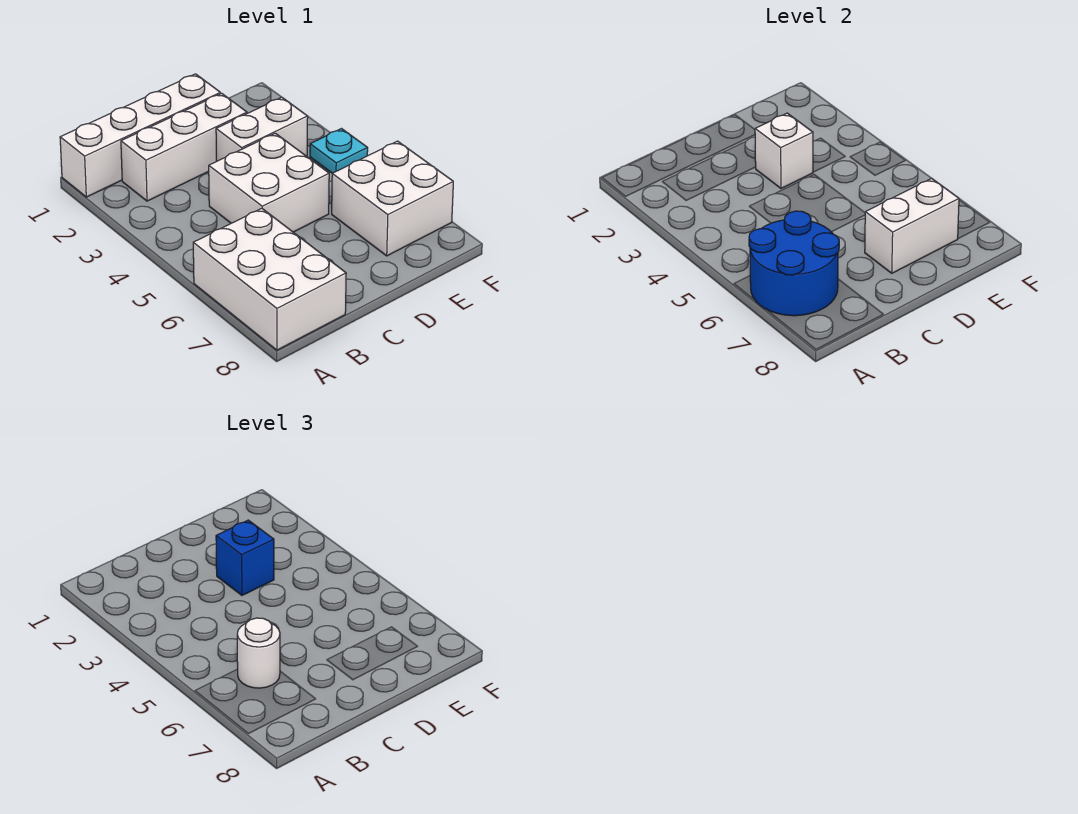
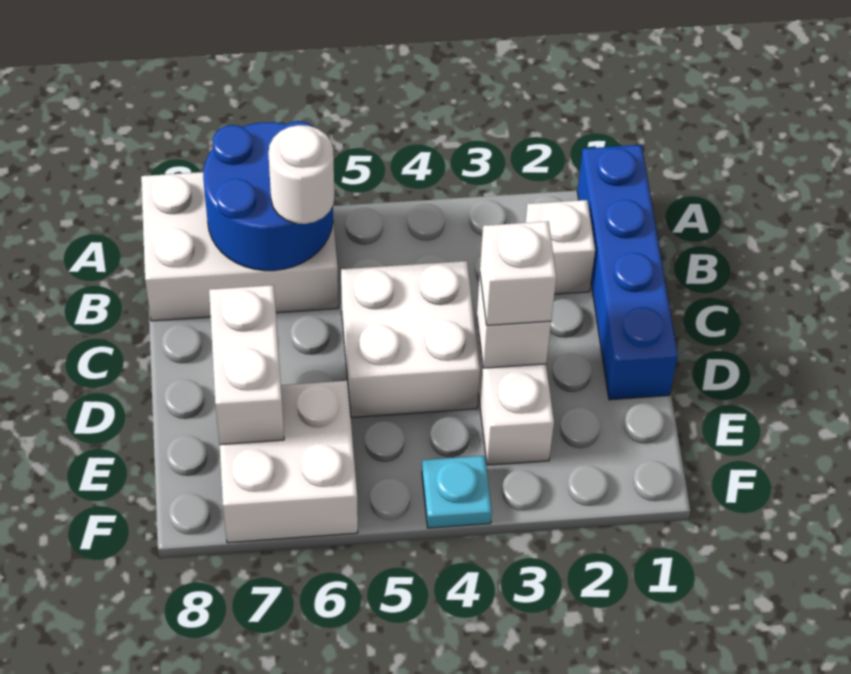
white brick A1:D1 level 1 -> blue brick A1:D1 level 1
white brick B2:D2 level 1 -> white brick B2 level 1
blue brick D3 level 3 -> white brick D3 level 3

